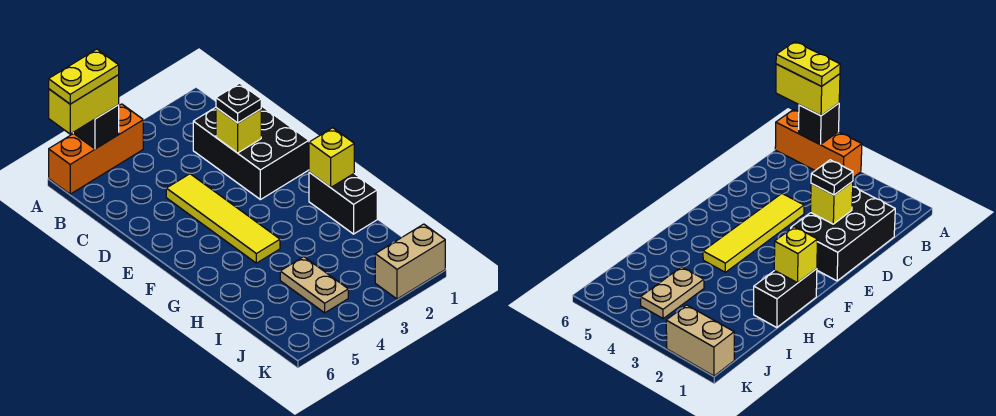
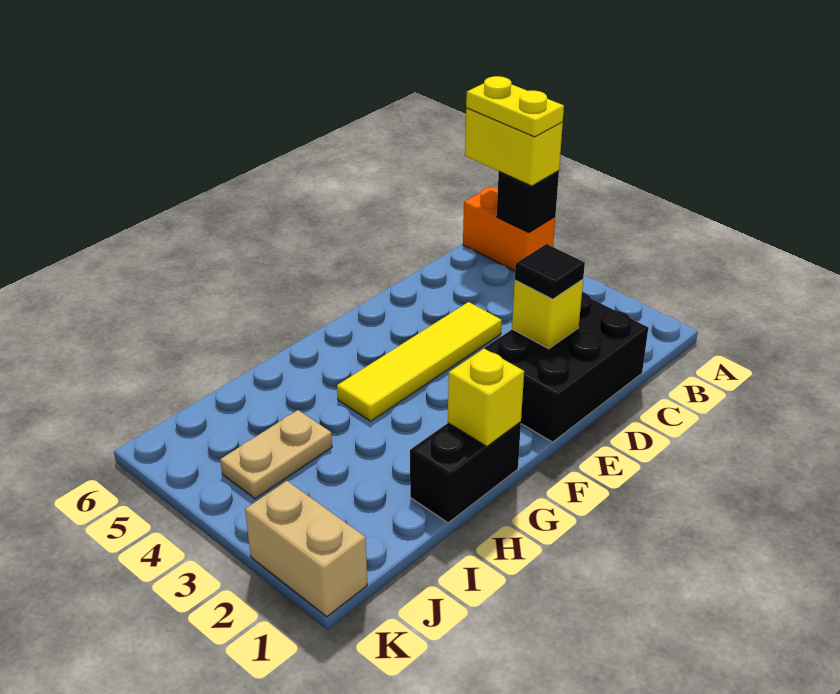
orange brick A4:A6 level 1 -> orange brick A5:A6 level 1
black plate D2 level 3 -> black tile D2 level 3

